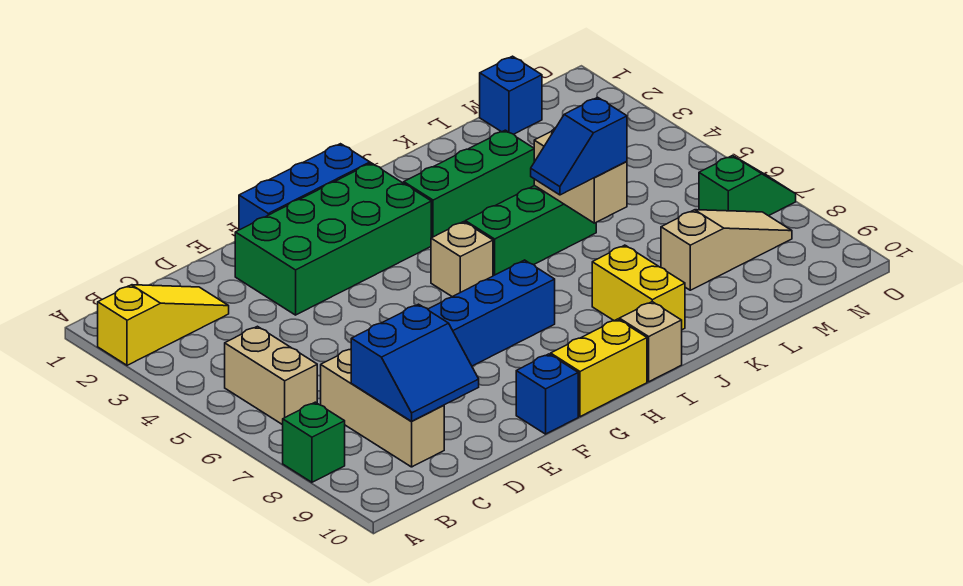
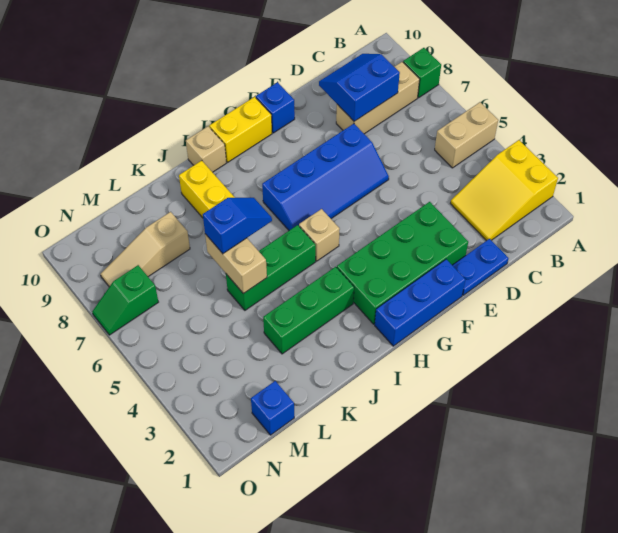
yellow slope A2:C2 level 1 top A -> yellow slope A2:C3 level 1 top A
tan brick B5:B6 level 1 -> tan brick A5:B5 level 1
tan brick C7:C9 level 1 -> tan brick B8:D8 level 1
none -> blue plate D1:E1 level 1

